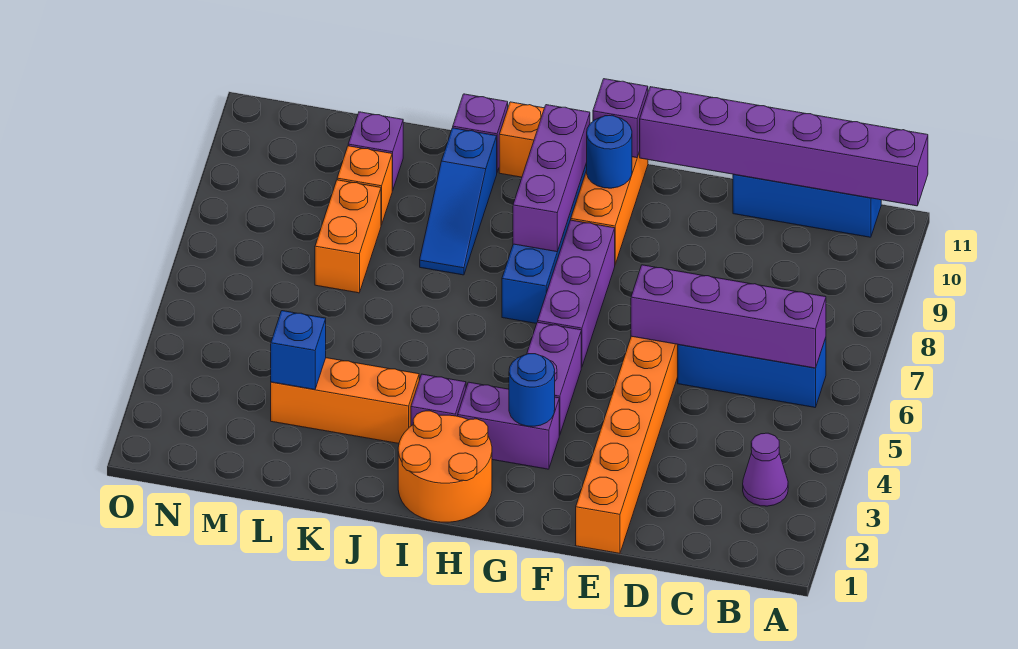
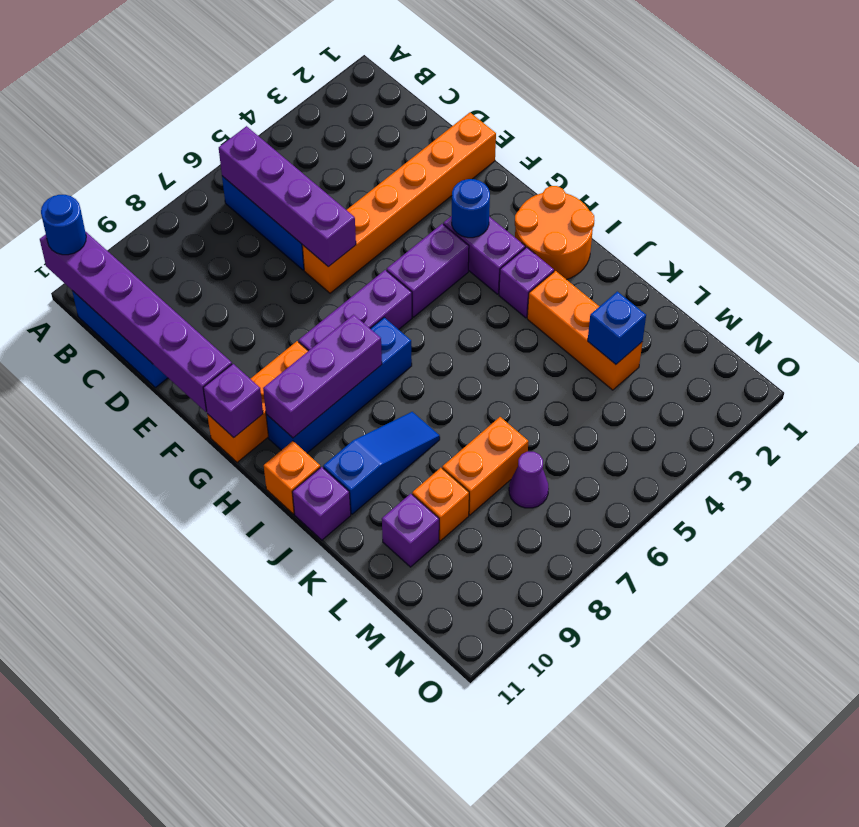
purple cone B3 level 1 -> purple cone M7 level 1
blue round brick G10 level 2 -> blue round brick A11 level 3

